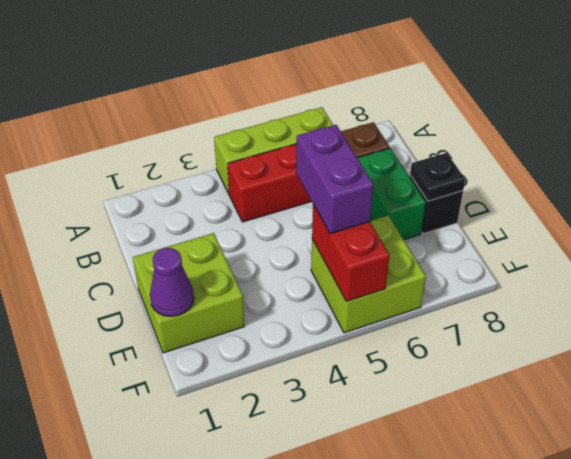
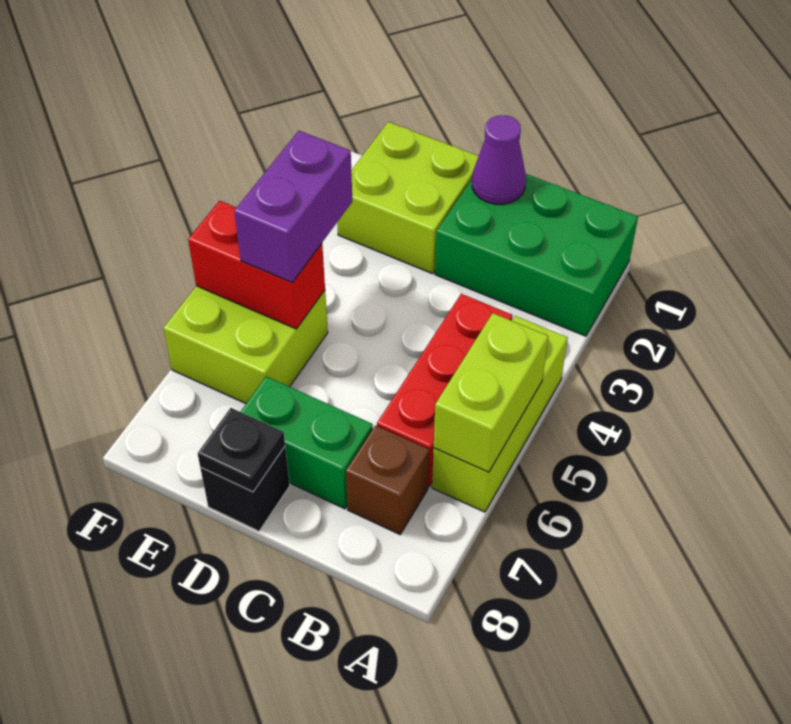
none -> green brick A1:C2 level 1
none -> lime brick A5:A6 level 2
purple brick D5:E5 level 3 -> purple brick E4:E5 level 3
purple cone E1 level 2 -> purple cone C1 level 2

